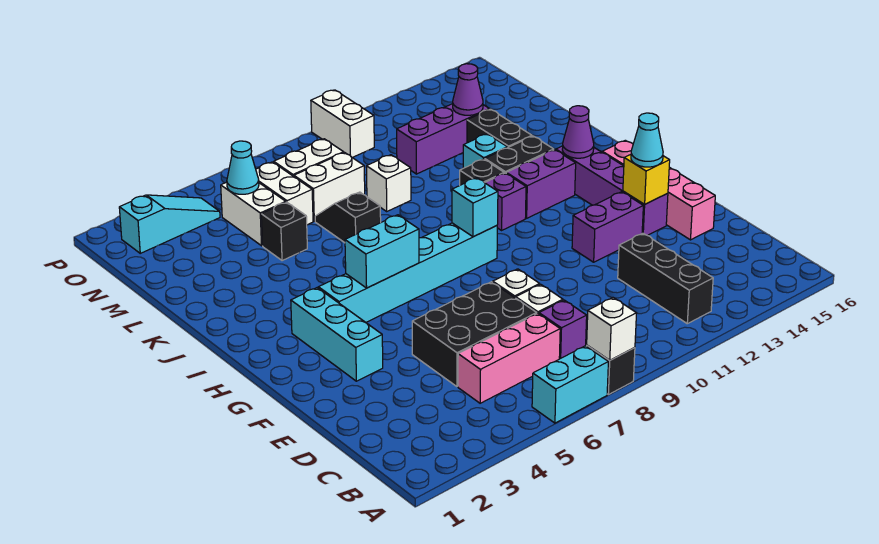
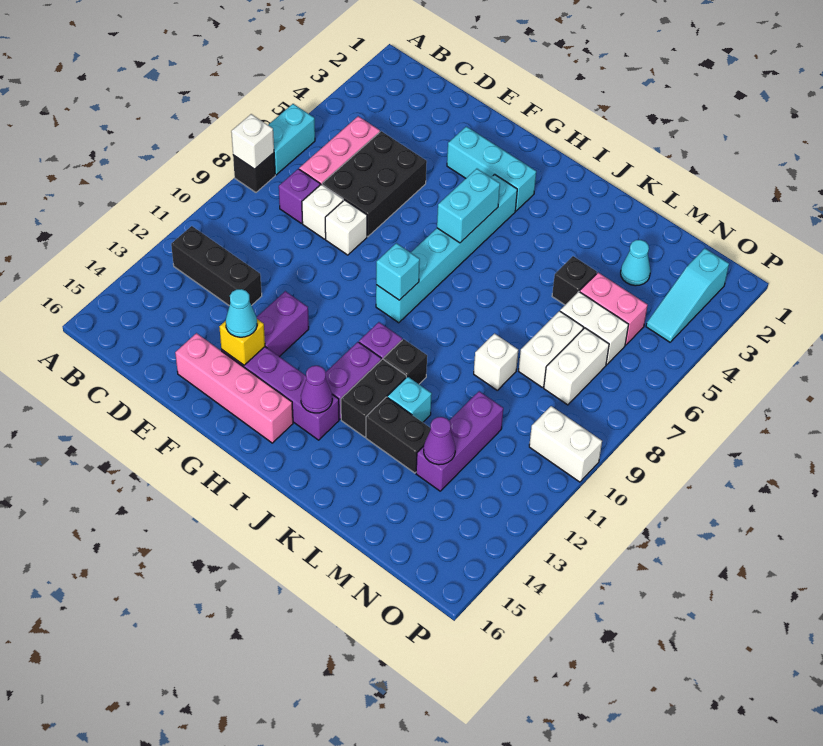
black slope K7:L7 level 1 top K -> none
white brick M5:N5 level 1 -> pink brick M5:N5 level 1
cyan cone N5 level 2 -> cyan cone M3 level 1

